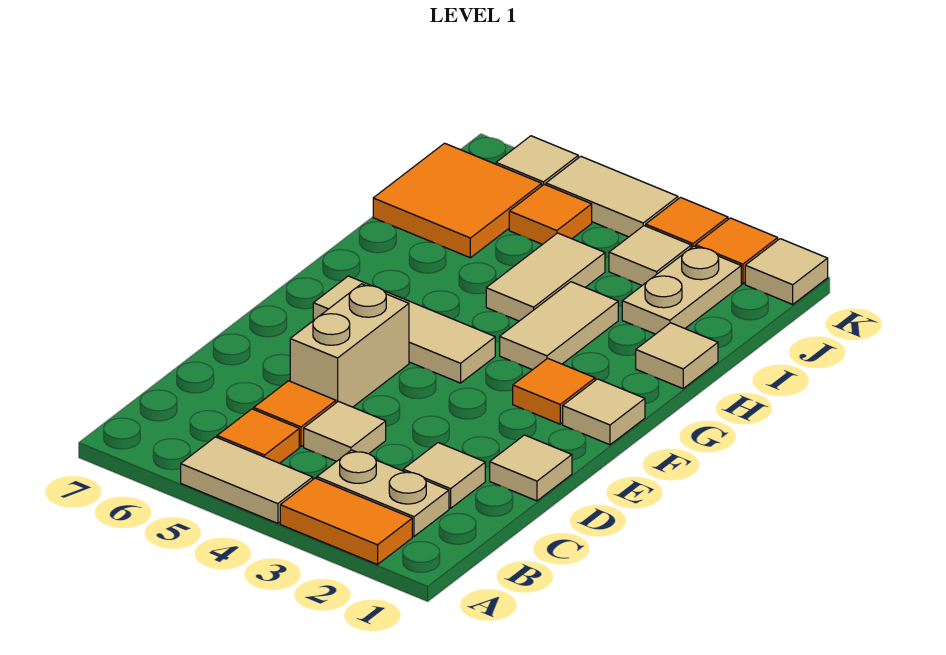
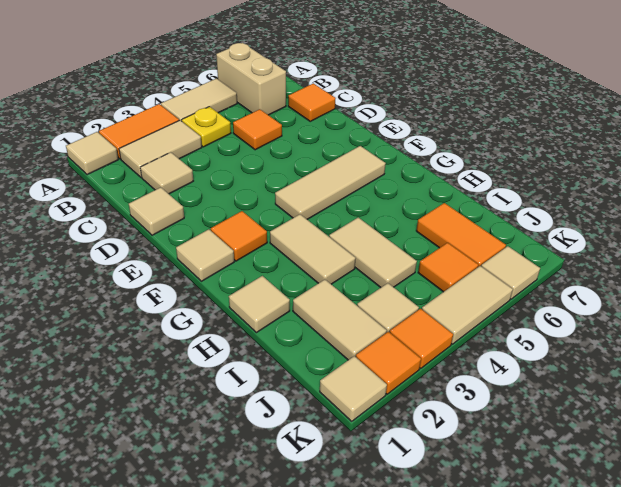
tan plate B2:B3 level 1 -> tan tile B2:B3 level 1
none -> yellow plate B4 level 1
orange tile B5 level 1 -> orange tile C7 level 1
tan tile C4 level 1 -> tan tile A1 level 1
tan brick D5:E5 level 1 -> tan brick A6:B6 level 1
tan plate I2:J2 level 1 -> tan tile I2:J2 level 1
orange tile I6:J7 level 1 -> orange tile I6:J6 level 1

